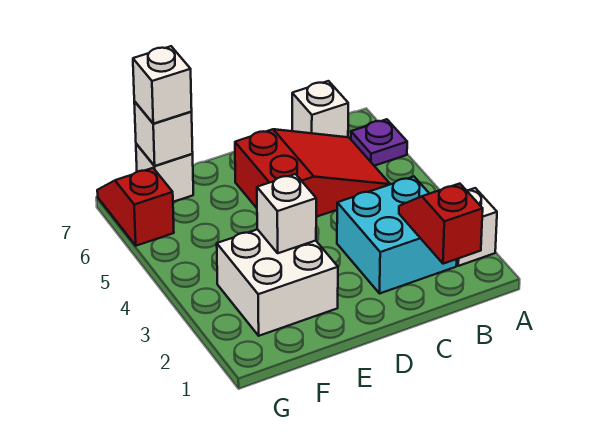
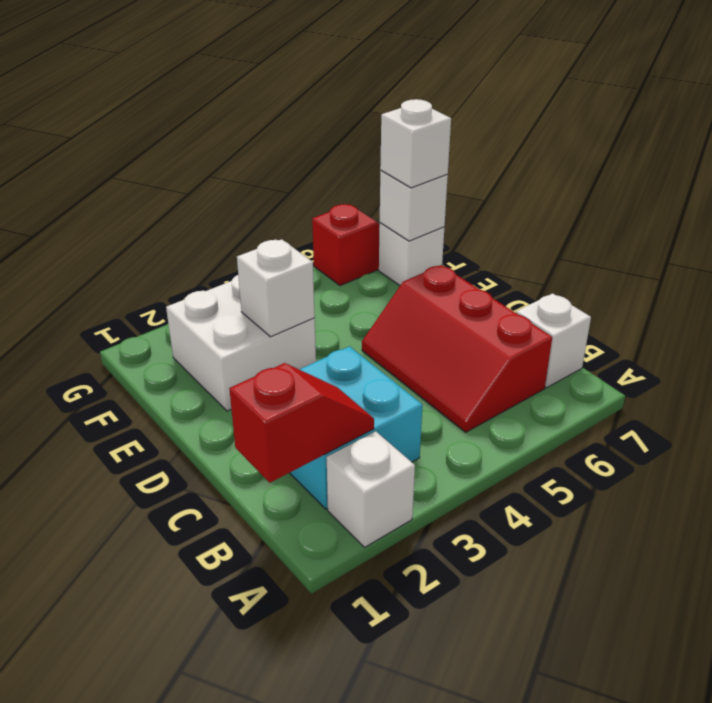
purple plate A6 level 1 -> none
red slope B5:D6 level 1 top D -> red slope B5:D6 level 1 top 6

